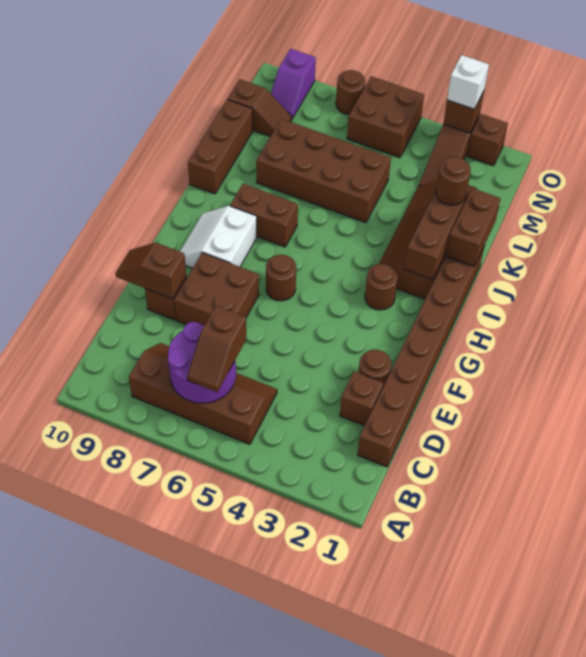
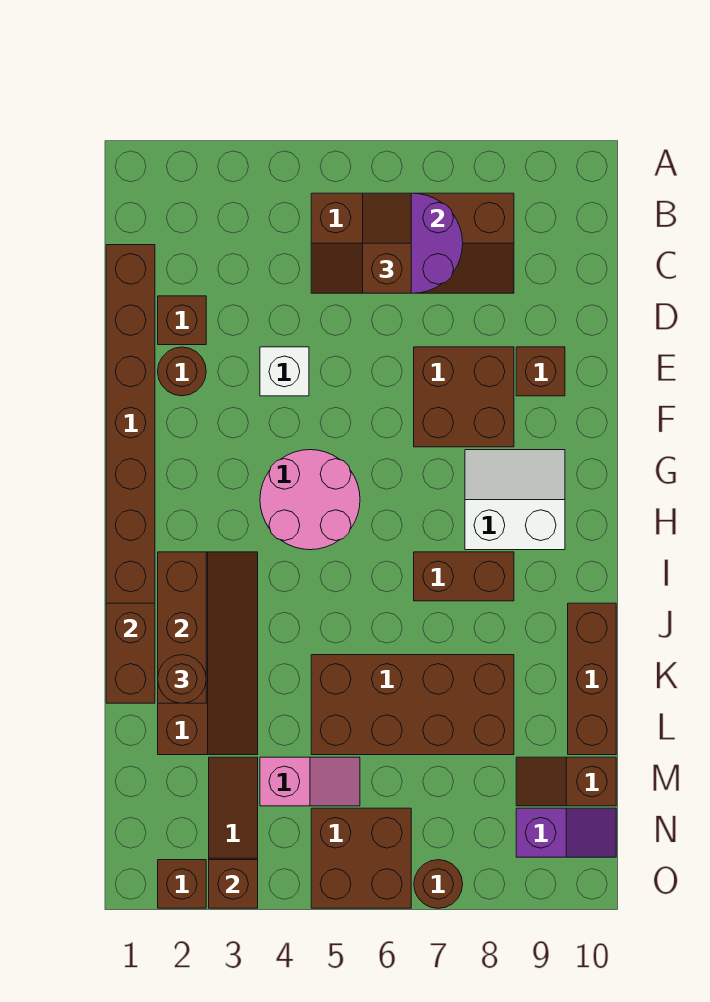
brown slope E9:E10 level 2 top 9 -> none
none -> pink round brick G4:H5 level 1
brown round brick G6 level 1 -> none
white slope G8:H9 level 1 top 8 -> white slope G8:H9 level 1 top H
brown round brick H3 level 1 -> none
none -> pink slope M4:M5 level 1 top 4
purple slope N9:O9 level 1 top O -> purple slope N9:N10 level 1 top 9
white brick O3 level 3 -> white brick E4 level 1

